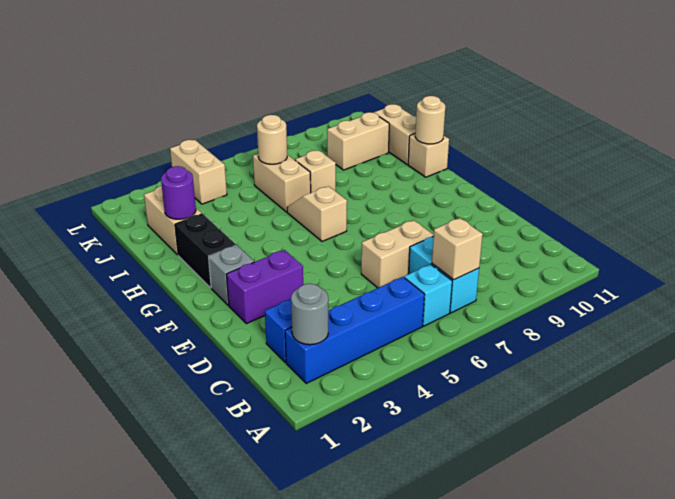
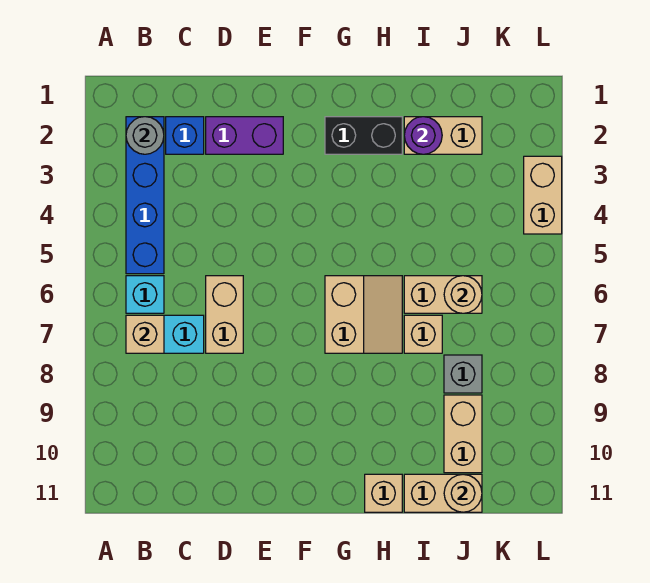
purple brick E2:E3 level 1 -> purple brick D2:E2 level 1
grey brick F2 level 1 -> grey brick J8 level 1
tan slope G6:H6 level 1 top G -> tan slope G6:H7 level 1 top G
tan round brick H11 level 2 -> tan round brick J11 level 2
tan brick K4:L4 level 1 -> tan brick L3:L4 level 1

